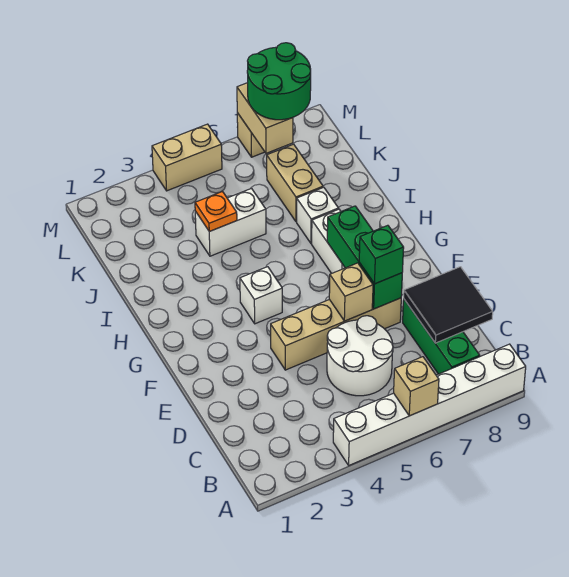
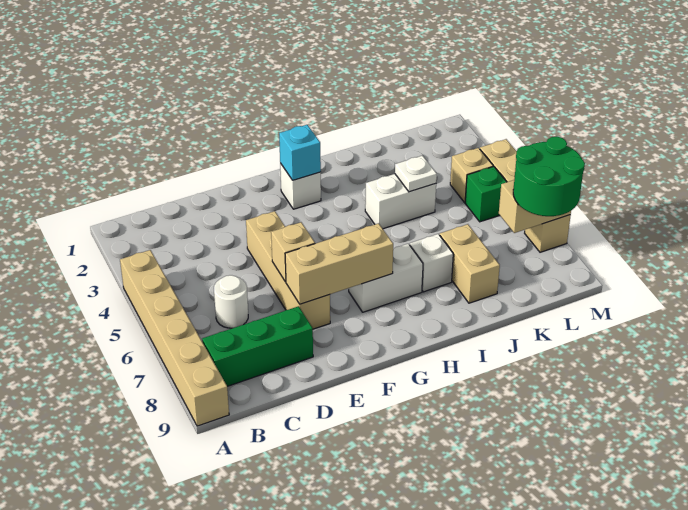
white brick A4:A9 level 1 -> tan brick A4:A9 level 1
tan brick A6 level 2 -> tan brick L4 level 1
white round brick C5:D6 level 1 -> white round brick C6 level 1
black tile C8:D9 level 2 -> none
green brick E7:G7 level 2 -> tan brick E7:G7 level 2
green brick E7 level 3 -> green brick L5 level 1
none -> cyan brick G2 level 2
white brick G4 level 1 -> white brick G2 level 1
white brick J4:J5 level 1 -> white brick I4:J4 level 1
orange plate J4 level 2 -> white plate J4 level 2
tan brick J7:K7 level 1 -> tan brick J7:J8 level 1

